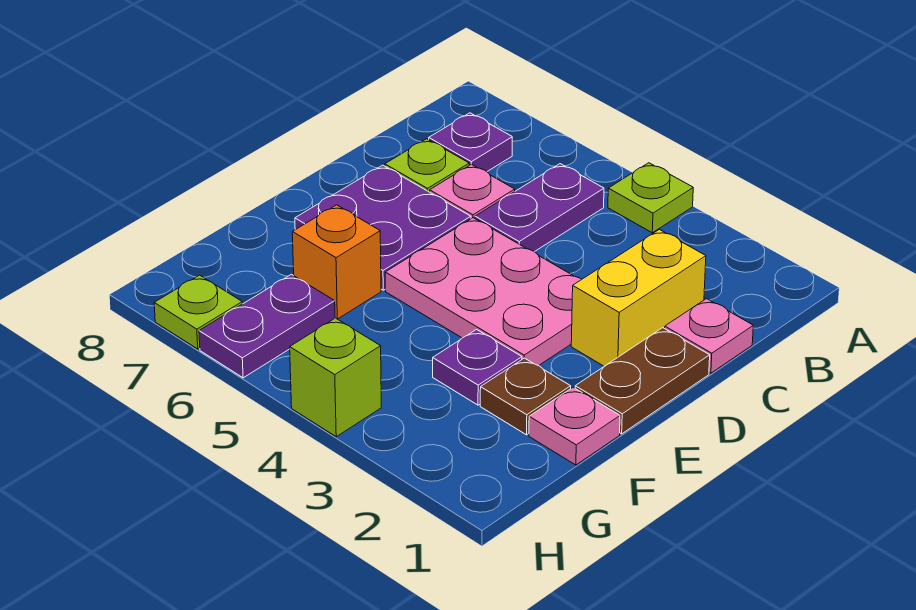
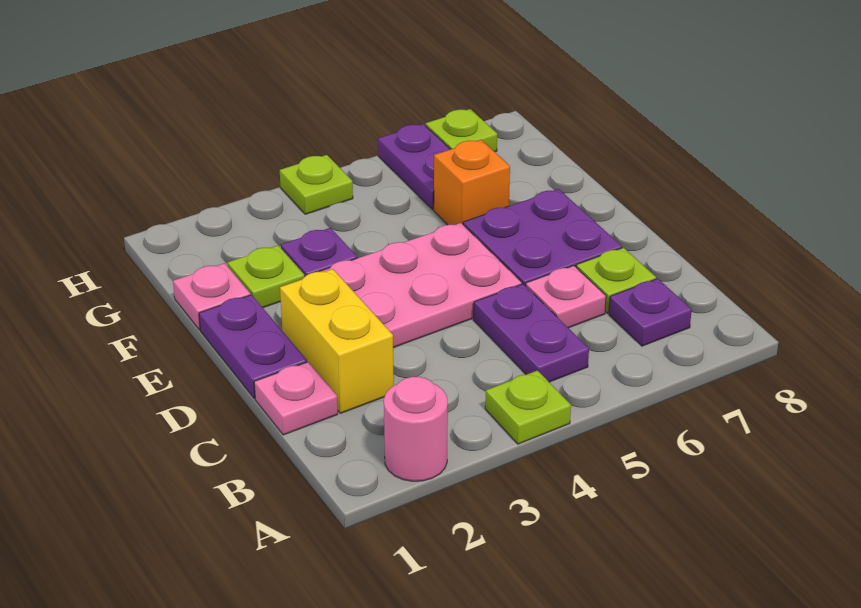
none -> pink round brick A2 level 1
brown plate D1:E1 level 1 -> purple plate D1:E1 level 1
brown plate F2 level 1 -> lime plate F2 level 1
lime brick H4 level 1 -> lime plate H4 level 1

